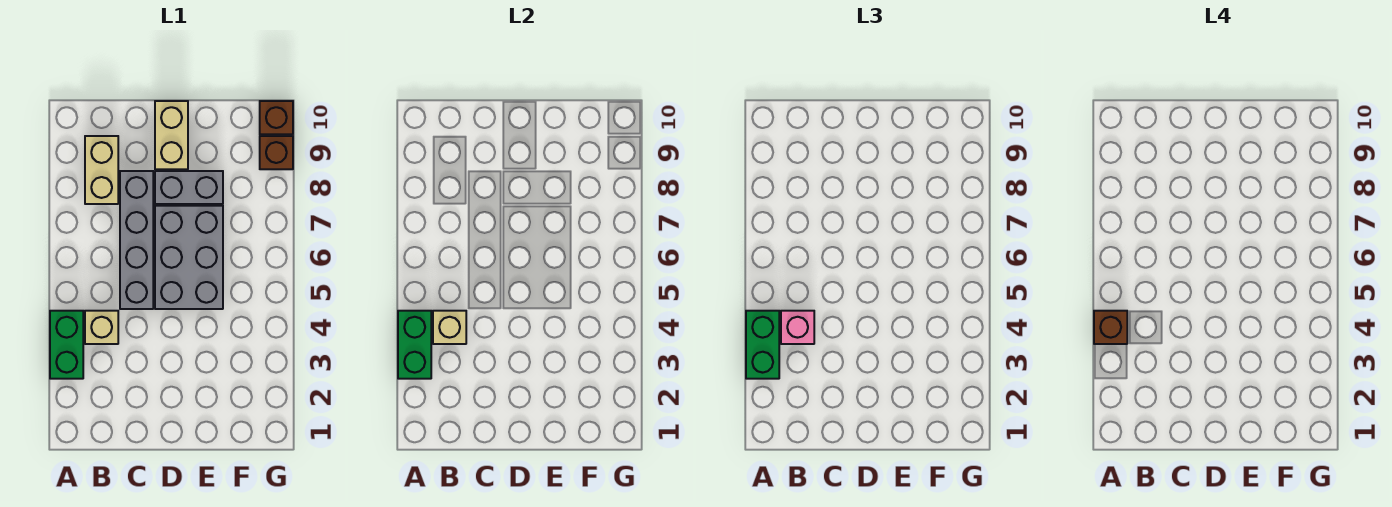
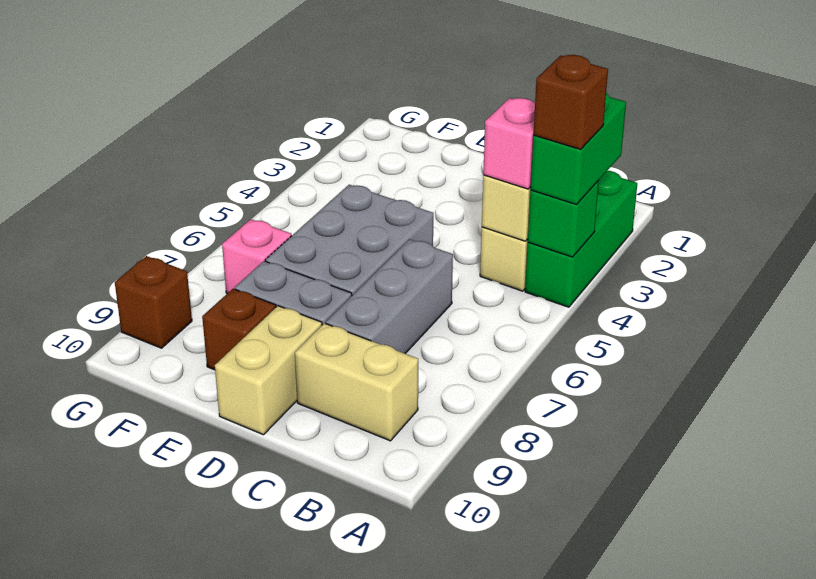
green brick A3:A4 level 1 -> green brick A2:A4 level 1
green brick A3:A4 level 2 -> green brick A4 level 2
tan brick B8:B9 level 1 -> tan brick B9:C9 level 1
grey brick C5:C8 level 1 -> grey brick C6:C8 level 1
none -> pink brick F7 level 1
brown brick G10 level 1 -> brown brick E9 level 1

